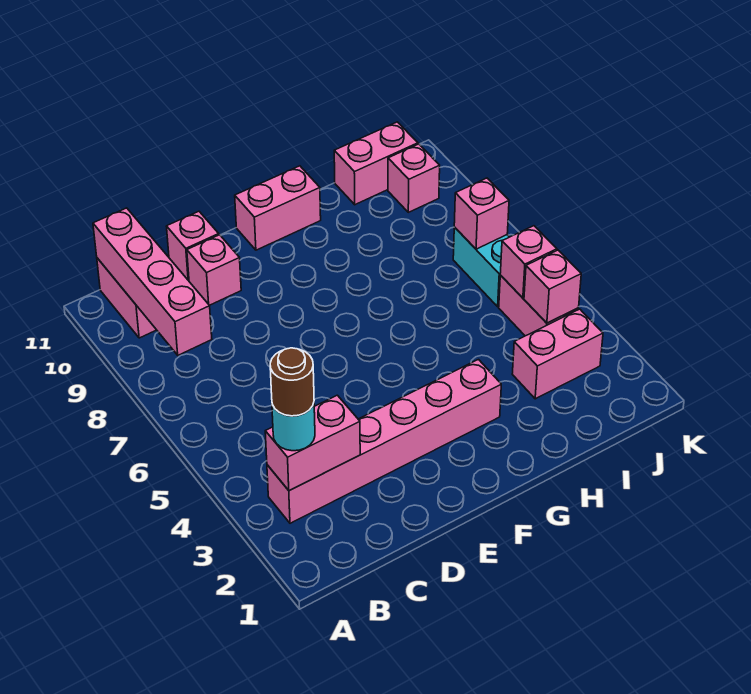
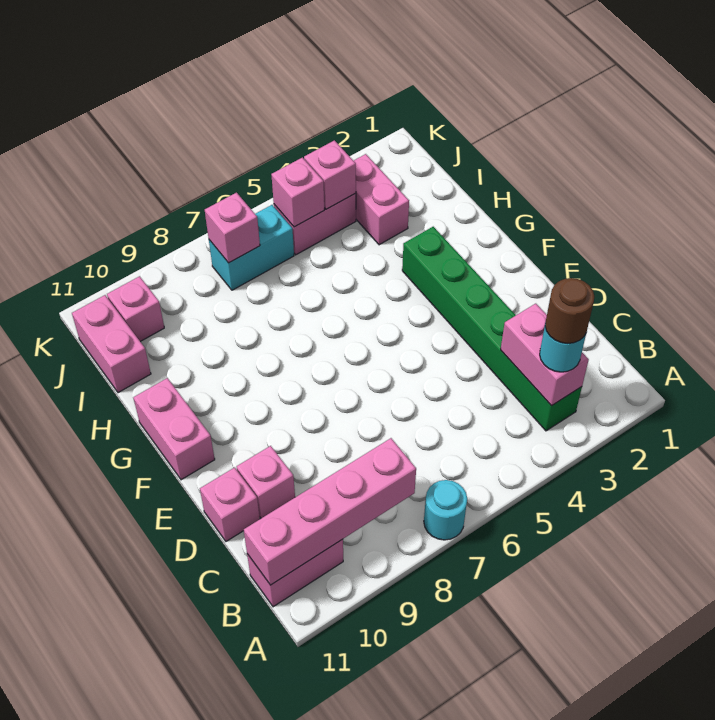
none -> cyan round brick A7 level 1
pink brick B3:G3 level 1 -> green brick B3:G3 level 1

